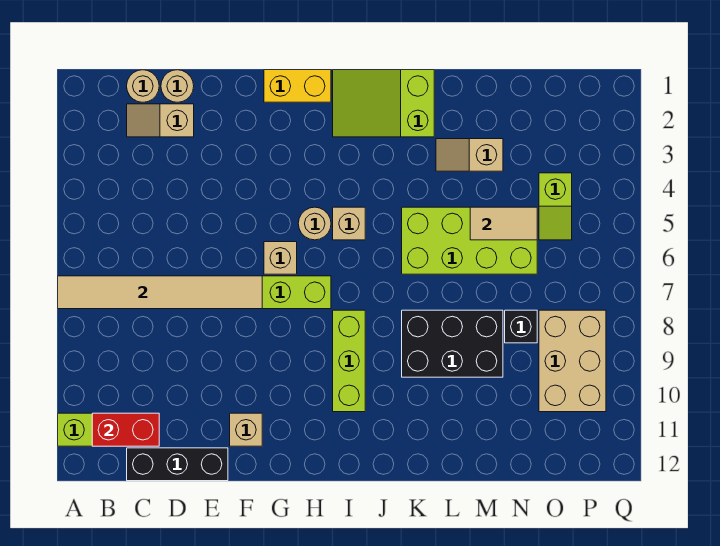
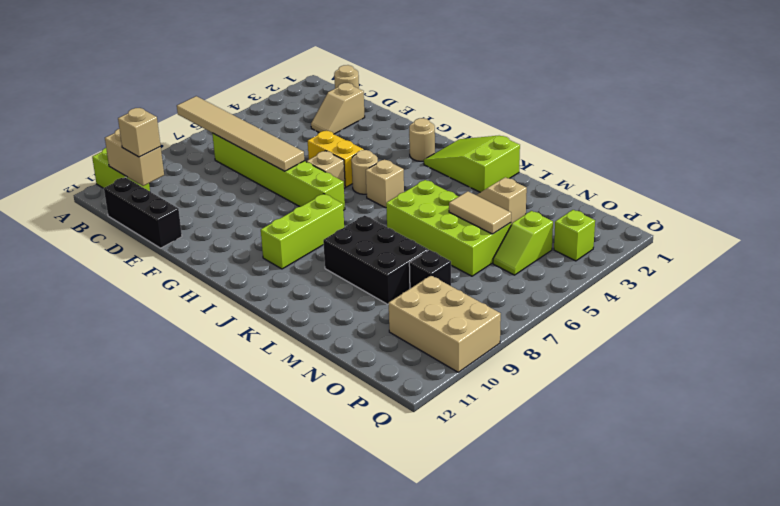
red brick B11:C11 level 2 -> tan brick B11:C11 level 2
tan slope C2:D2 level 1 top D -> tan slope D2:D3 level 1 top 2
tan round brick D1 level 1 -> tan round brick H2 level 1
tan brick F11 level 1 -> tan brick C11 level 3
yellow brick G1:H1 level 1 -> yellow brick F5:G5 level 1
tan brick O8:P10 level 1 -> tan brick O9:Q10 level 1
none -> lime brick P3 level 1

